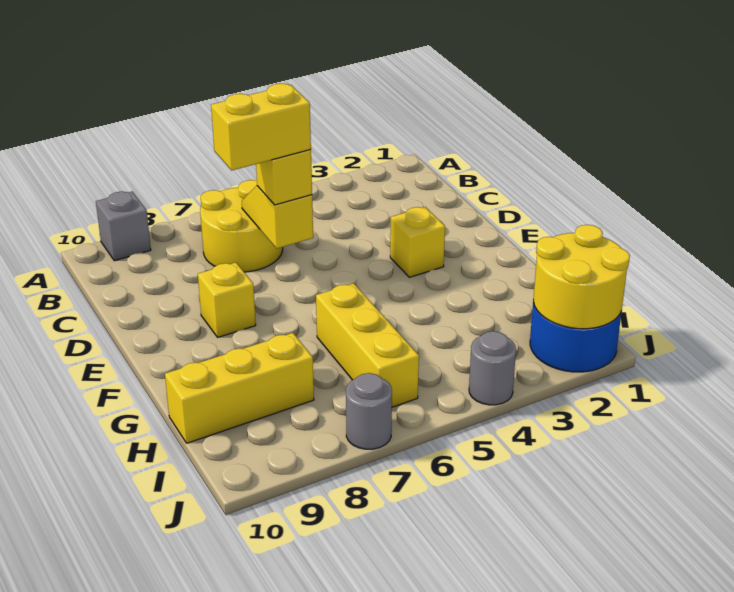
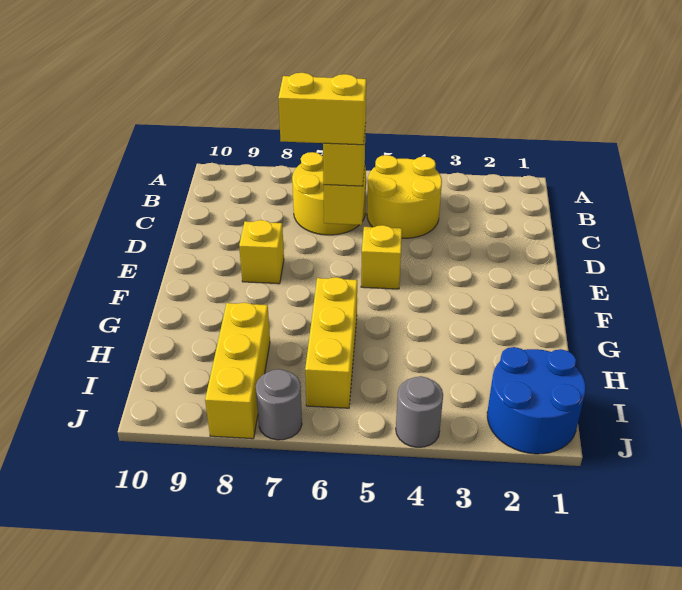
grey brick A9 level 1 -> none
yellow brick E3 level 1 -> yellow brick E5 level 1
yellow brick H8:H10 level 1 -> yellow brick H8:J8 level 1
yellow round brick I1:J2 level 2 -> yellow round brick B4:C5 level 1

